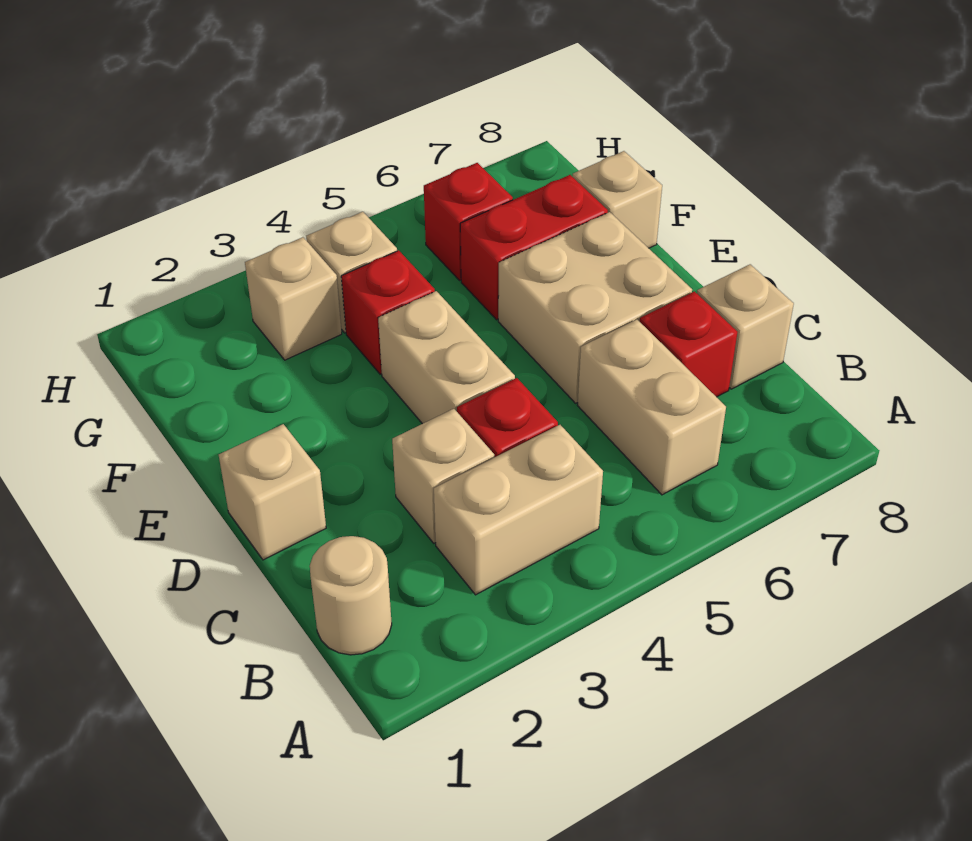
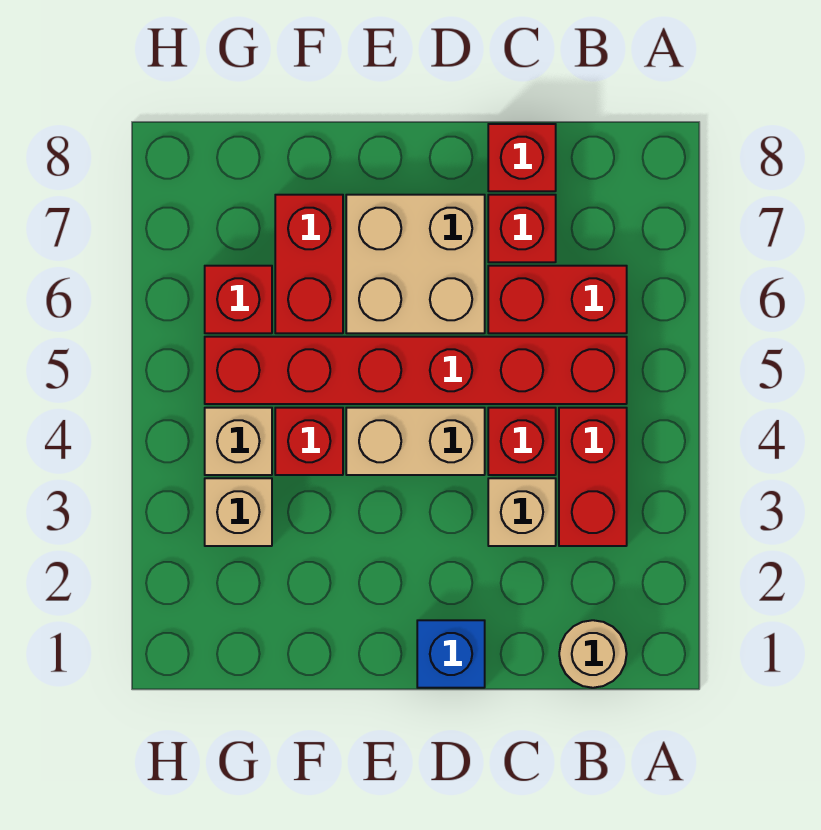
tan brick B3:B4 level 1 -> red brick B3:B4 level 1
none -> red brick B5:G5 level 1
tan brick B6:C6 level 1 -> red brick B6:C6 level 1
tan brick C8 level 1 -> red brick C8 level 1
tan brick D1 level 1 -> blue brick D1 level 1
tan brick F8 level 1 -> none

